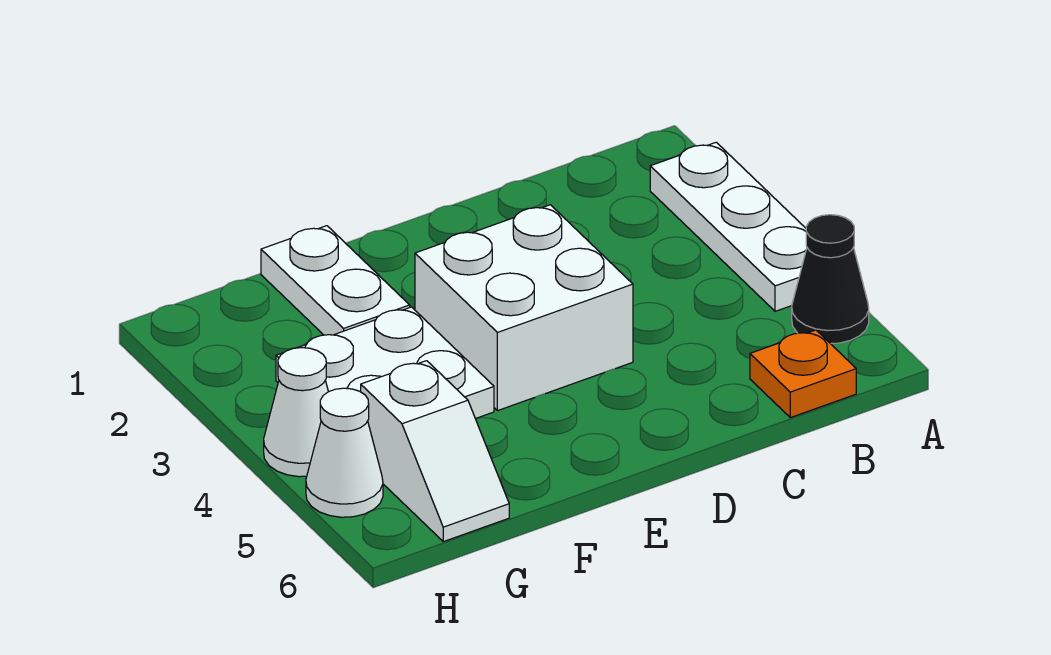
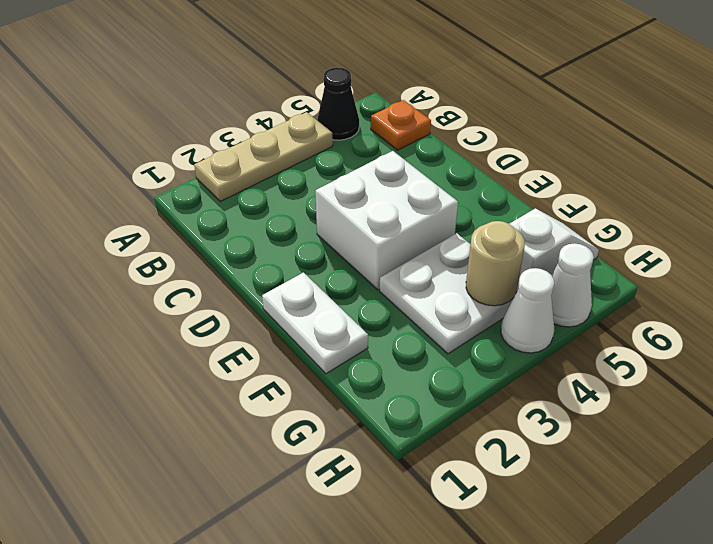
white plate A2:A4 level 1 -> tan plate A2:A4 level 1
white plate F1:F2 level 1 -> white plate E1:F1 level 1
none -> tan round brick G4 level 2

